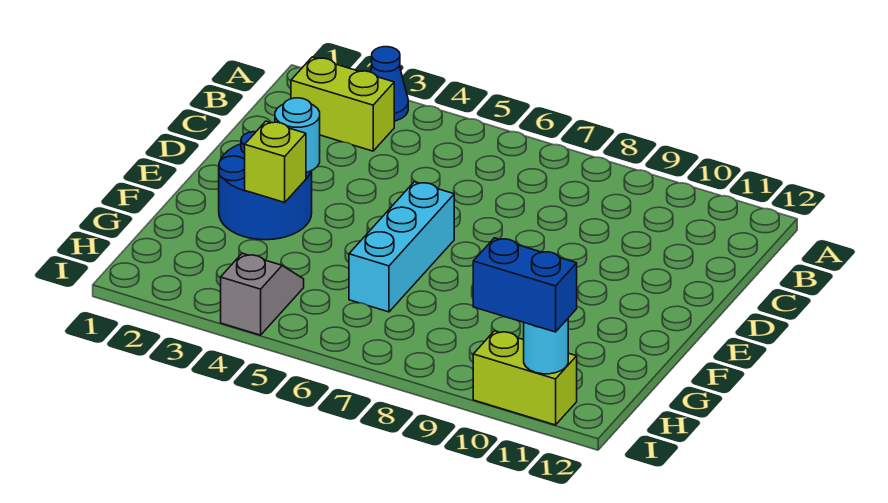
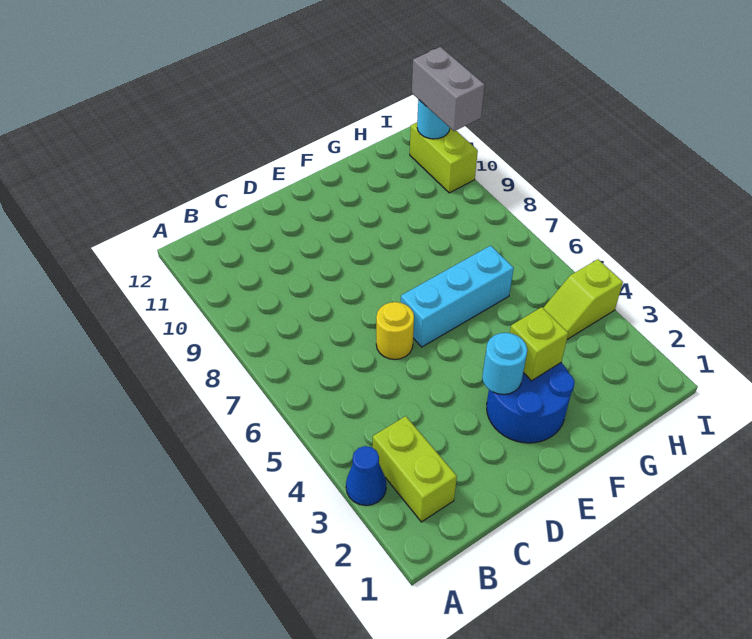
none -> yellow round brick D6 level 1
grey slope H4:I4 level 1 top I -> lime slope H4:I4 level 1 top I
blue brick I10:I11 level 3 -> grey brick I10:I11 level 3

